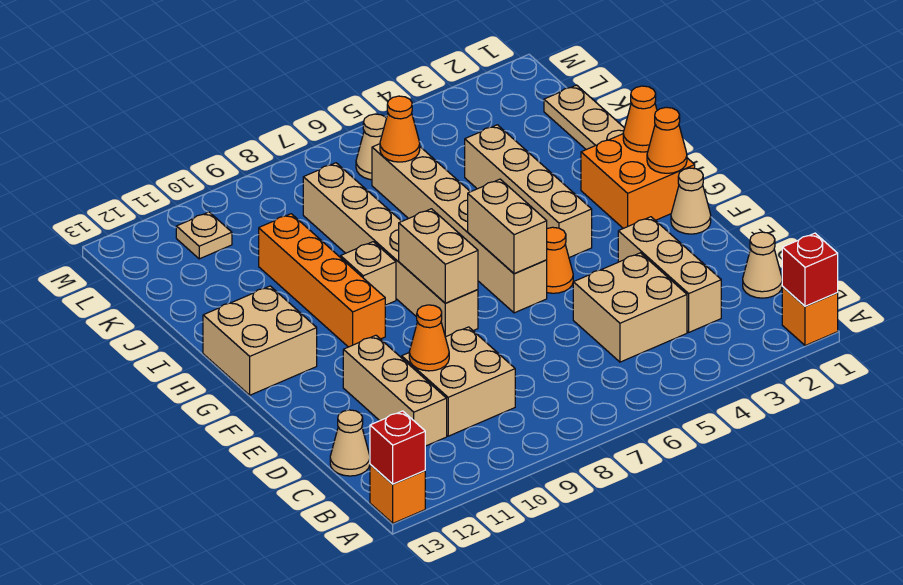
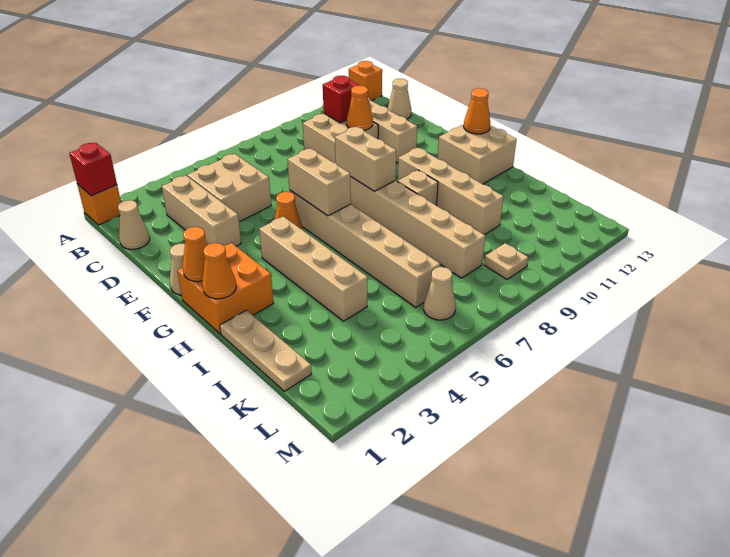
red brick A13 level 2 -> red brick C10 level 2
orange brick G10:J10 level 1 -> tan brick G10:J10 level 1
orange cone K6 level 2 -> orange cone G13 level 2
tan plate L11 level 1 -> tan plate L9 level 1

